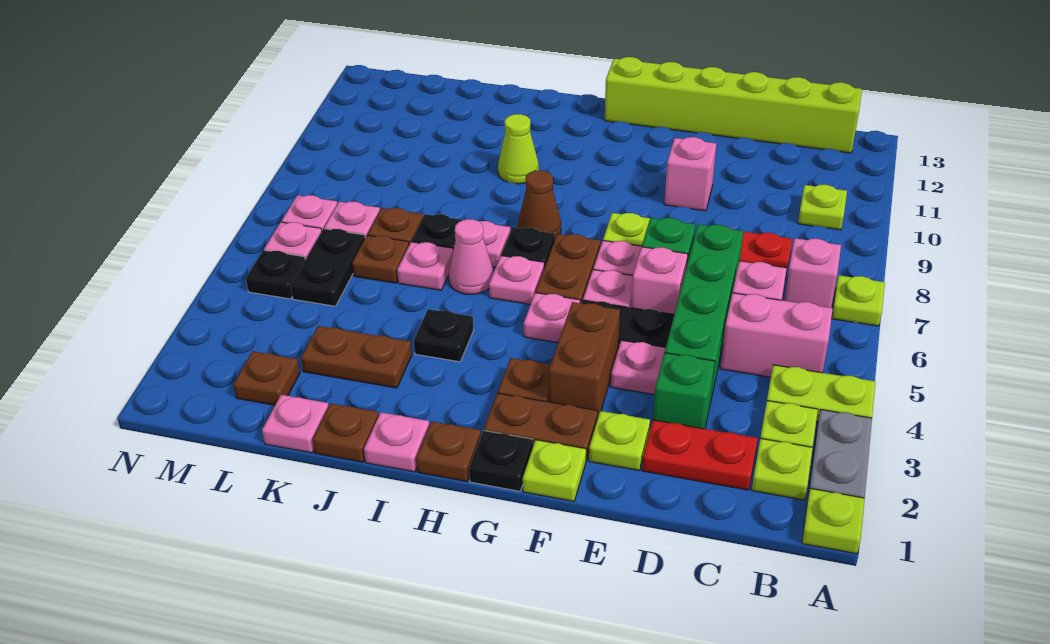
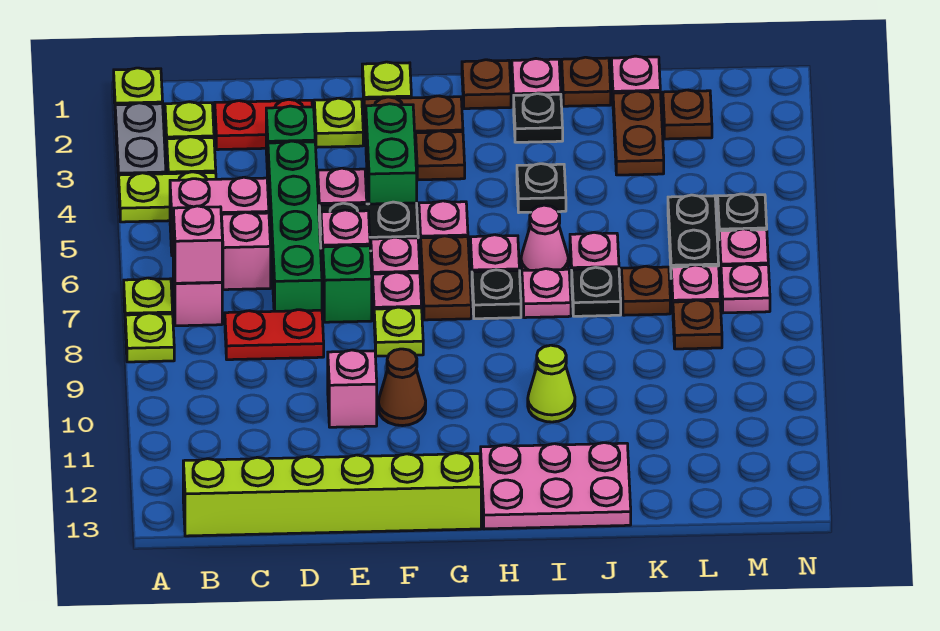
none -> pink brick B7 level 2
lime plate B10 level 1 -> lime plate A8 level 1
brown brick F3:F4 level 1 -> green brick F3:F4 level 1
black plate G1 level 1 -> black plate I2 level 1
brown cone H8 level 1 -> brown cone F10 level 1
none -> pink plate H12:J13 level 1
brown plate J3:K3 level 1 -> brown plate K2:K3 level 1
brown plate K6 level 1 -> brown plate L8 level 1

